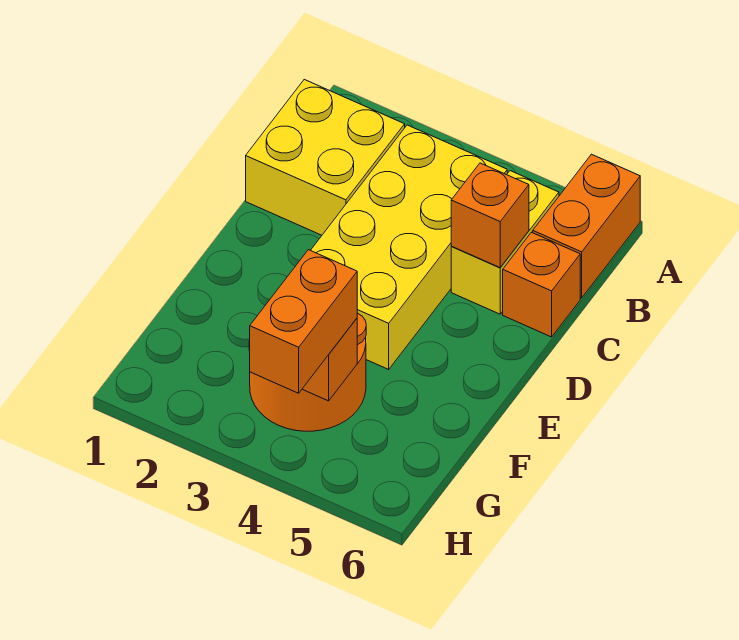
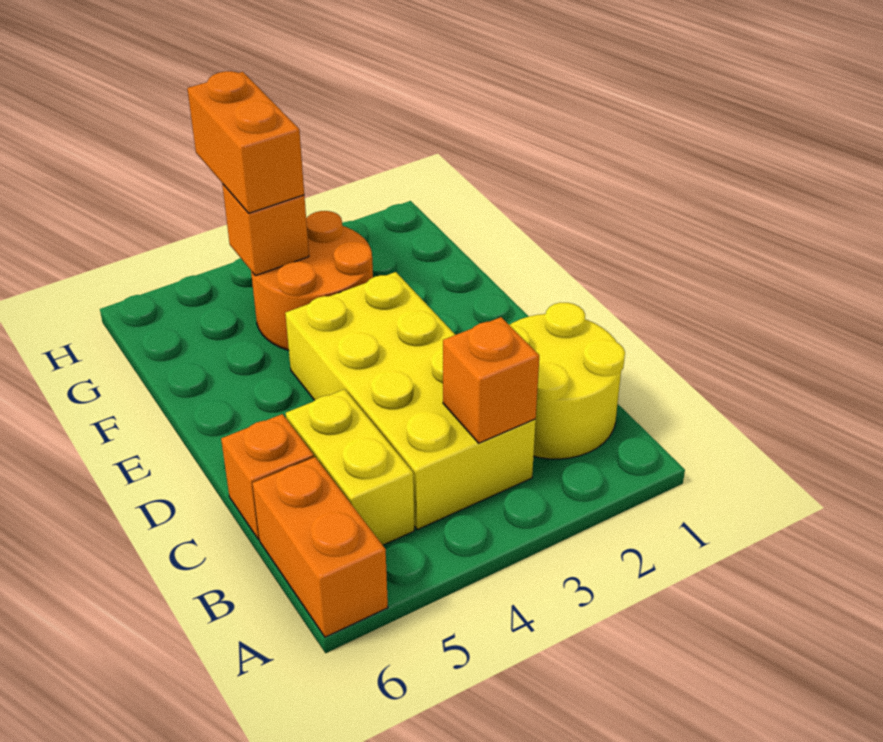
yellow brick B1:C2 level 1 -> yellow round brick B1:C2 level 1
orange brick C5 level 2 -> orange brick B3 level 2

